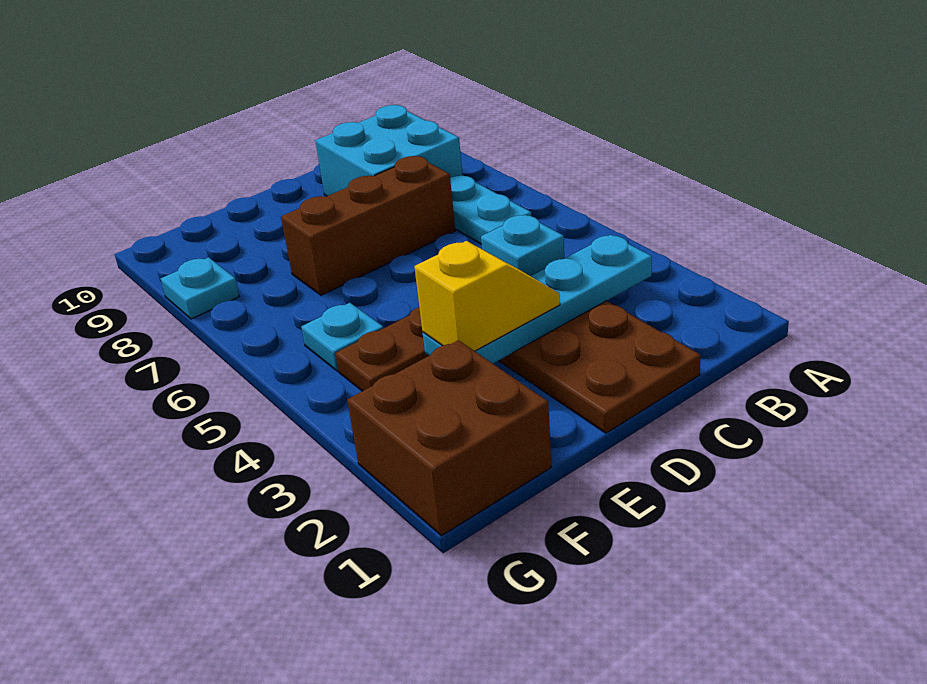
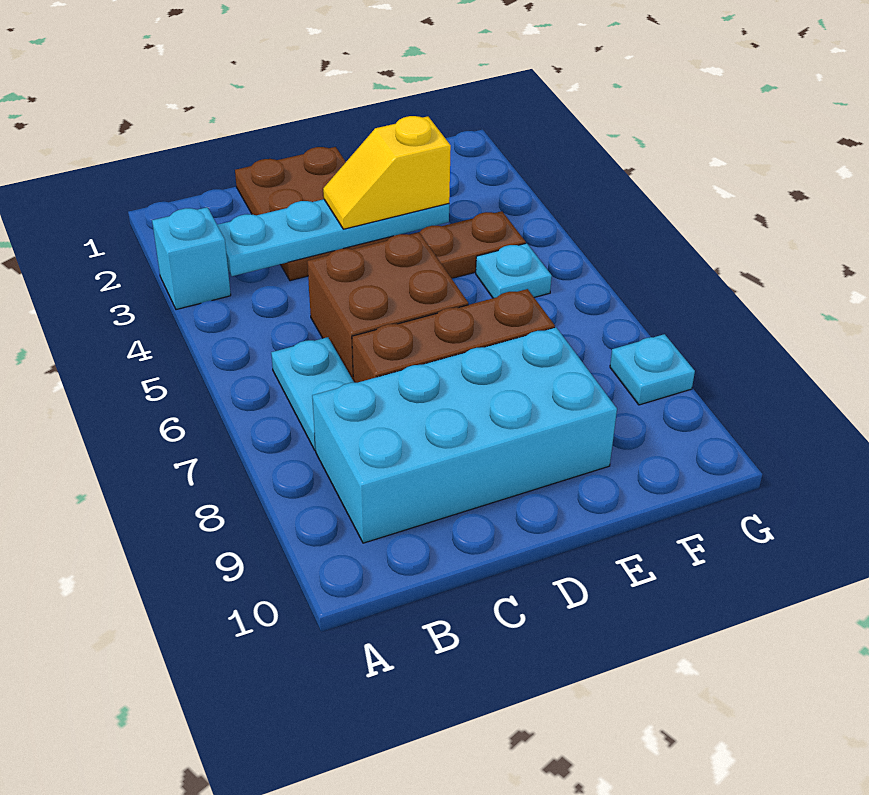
cyan brick B8:C9 level 1 -> cyan brick B8:E9 level 1
cyan brick C4 level 1 -> cyan brick A3 level 1
brown brick F1:G2 level 1 -> brown brick C5:D6 level 1

